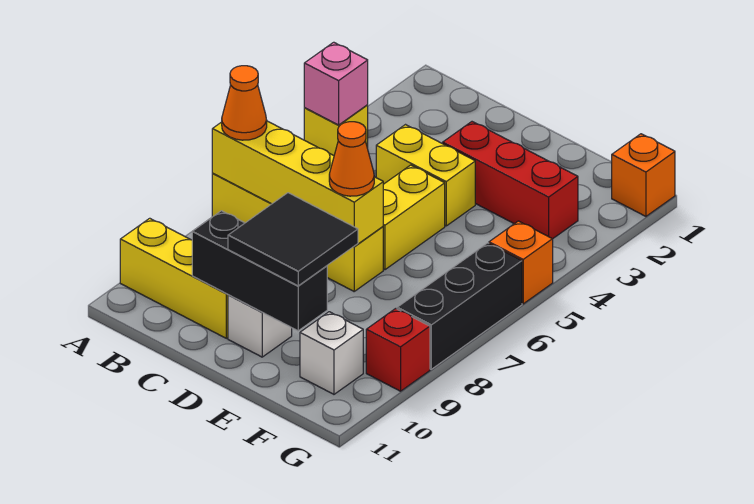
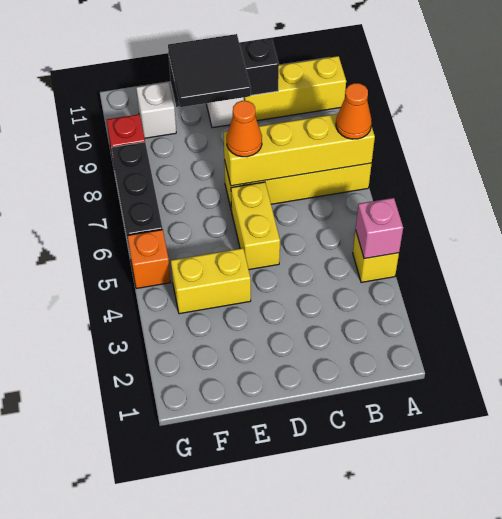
yellow brick C4:D4 level 1 -> yellow brick E4:F4 level 1
red brick D3:F3 level 1 -> none
orange brick G1 level 1 -> none

